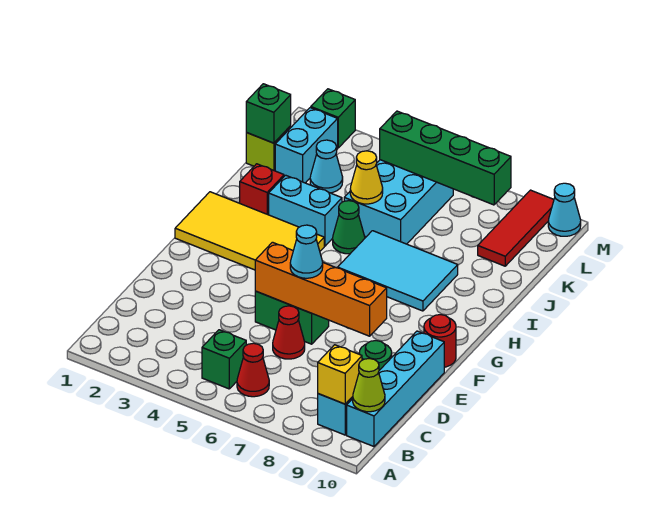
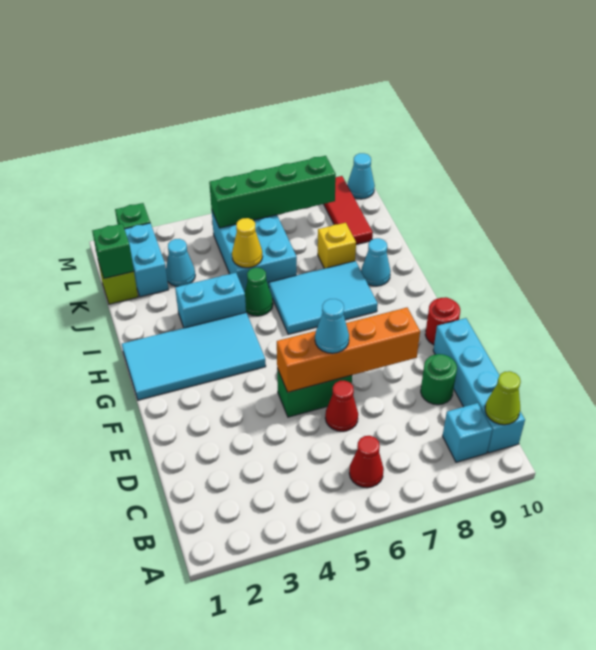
green brick B5 level 1 -> none
yellow brick B9 level 2 -> yellow brick J8 level 1
yellow tile G1:H4 level 1 -> cyan tile G1:H4 level 1
red brick I2 level 1 -> none
none -> cyan cone I9 level 1

